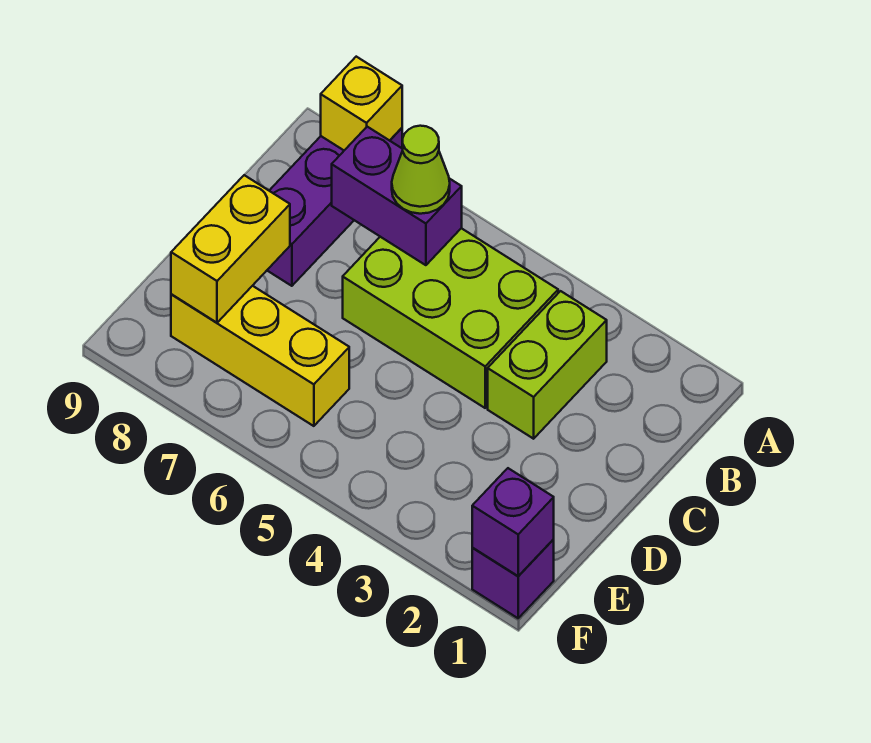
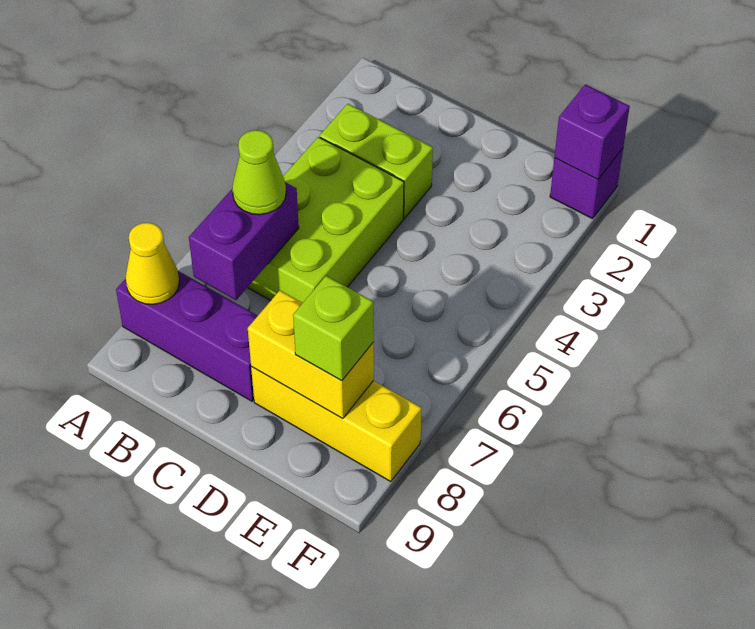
yellow brick A8 level 2 -> yellow cone A8 level 2
yellow brick E6:E8 level 1 -> yellow brick D8:F8 level 1
none -> lime brick E8 level 3

